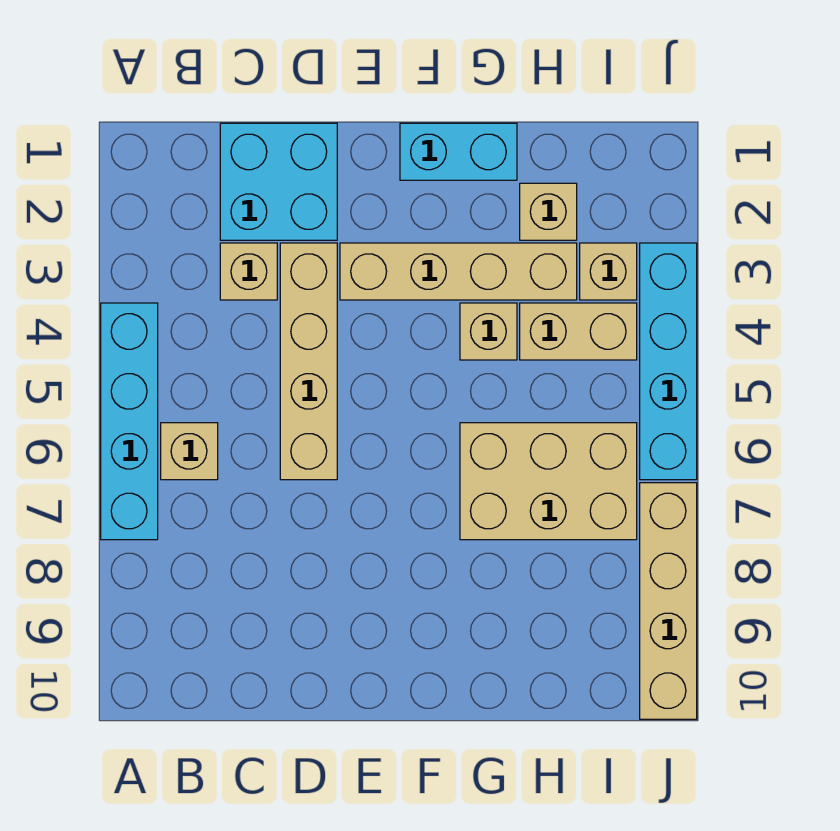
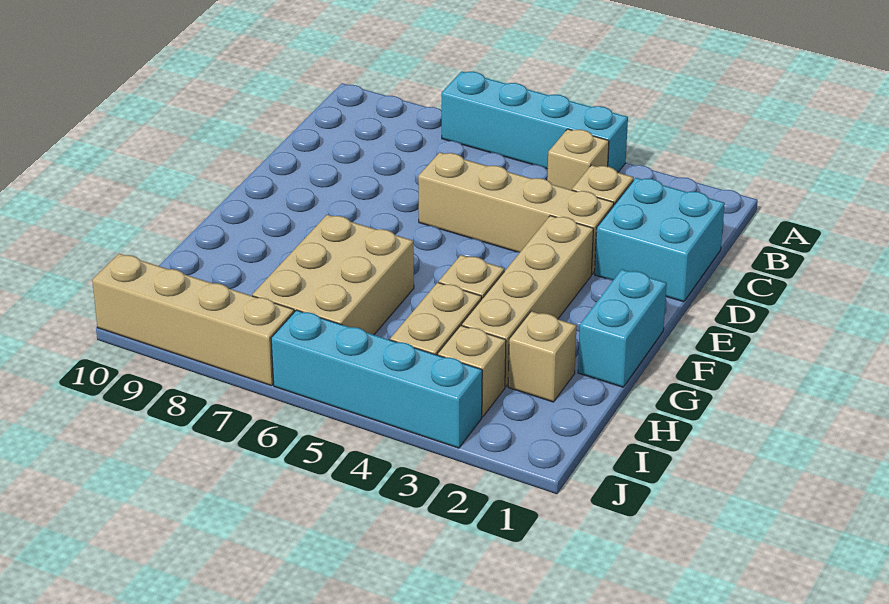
tan brick B6 level 1 -> tan brick B4 level 1

